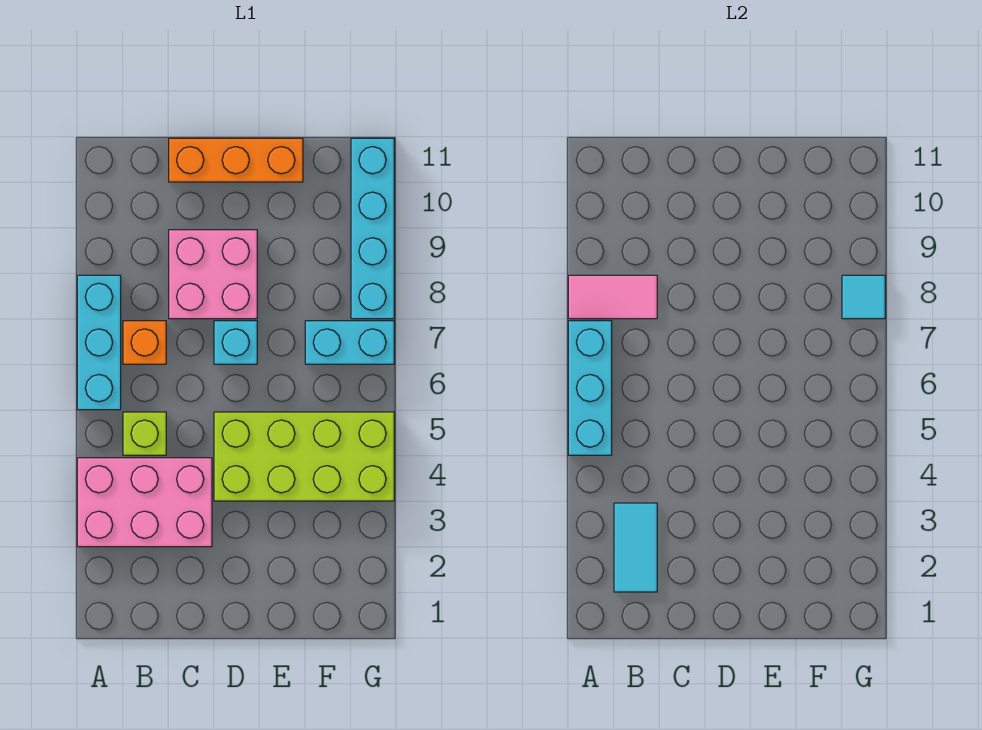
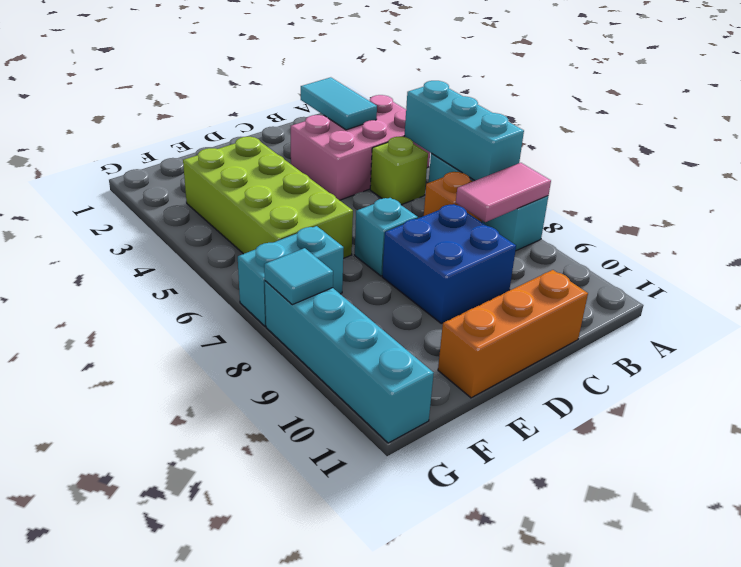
pink brick C8:D9 level 1 -> blue brick C8:D9 level 1
lime brick D4:G5 level 1 -> lime brick E3:F6 level 1

